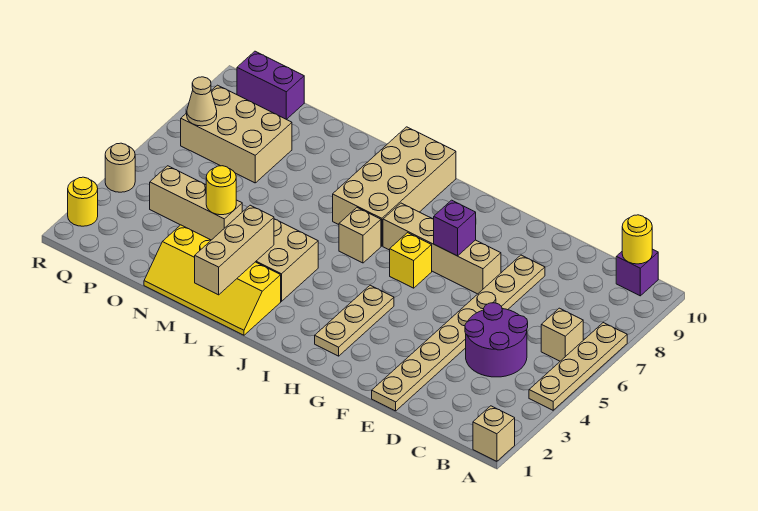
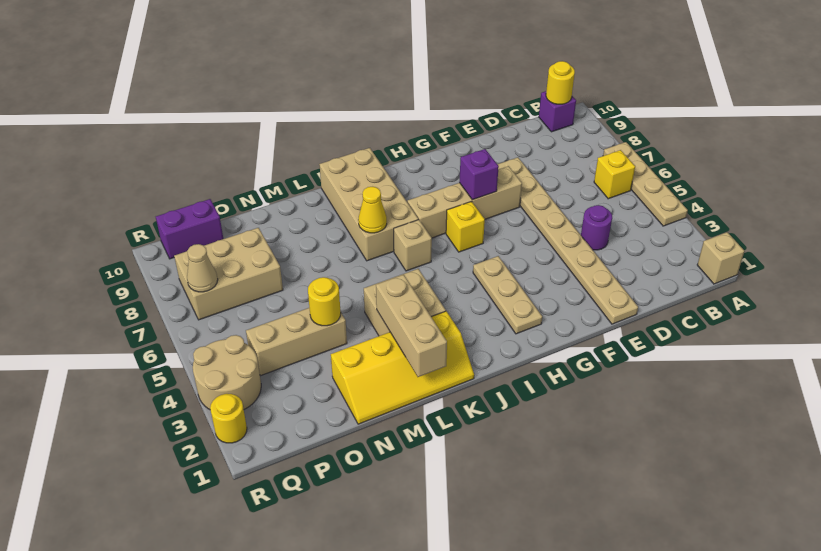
tan brick B6 level 1 -> yellow brick B6 level 1
purple round brick C4:D5 level 1 -> purple round brick D4 level 1
none -> yellow cone K7 level 2
tan round brick R4 level 1 -> tan round brick Q3:R4 level 1

